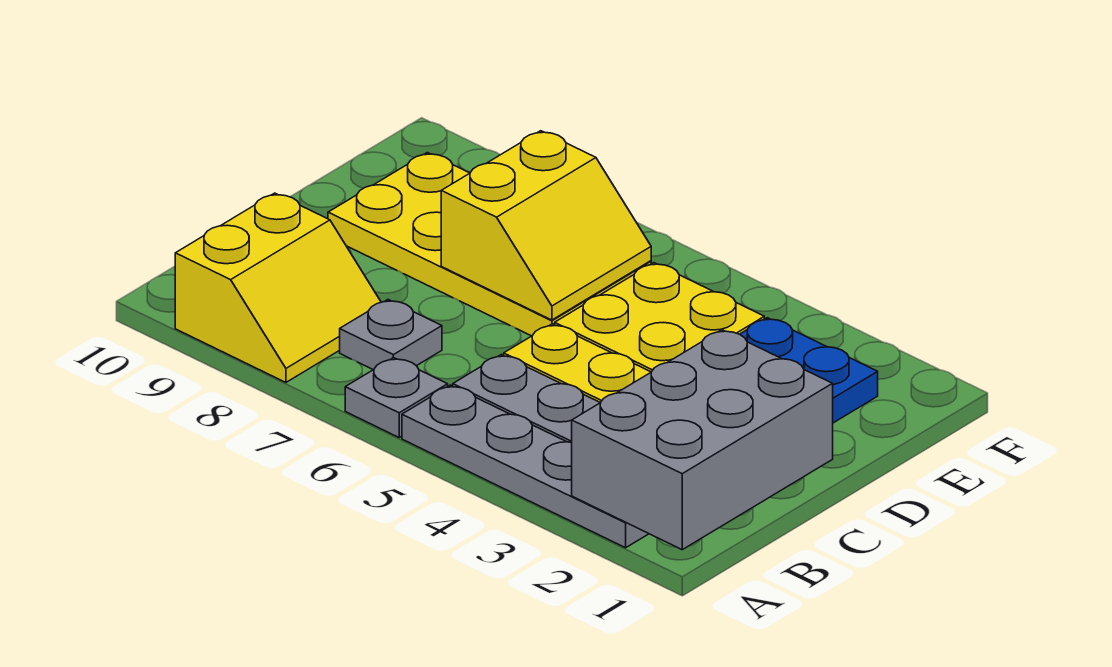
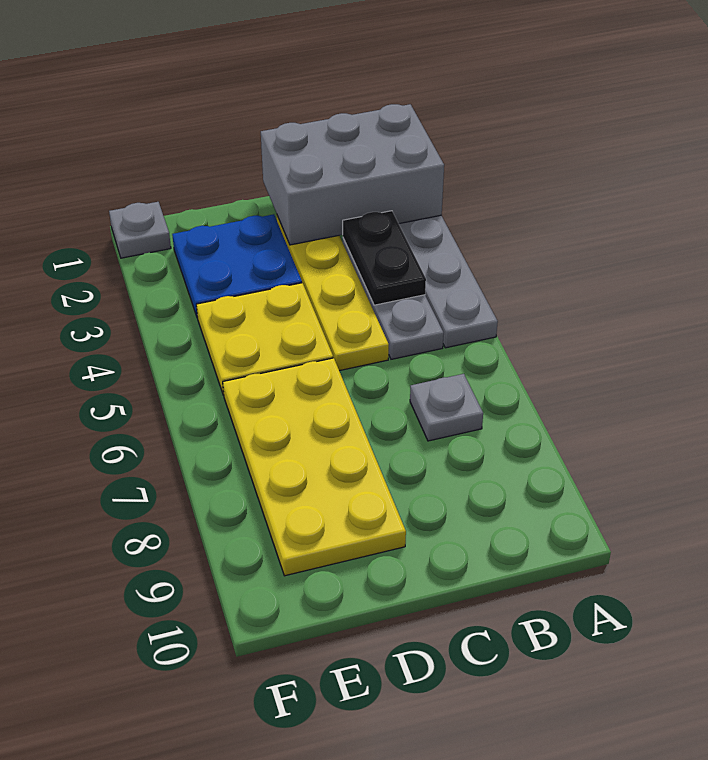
grey plate A6 level 1 -> grey plate F1 level 1
yellow slope A8:B9 level 1 top 9 -> none
none -> black plate B3:B4 level 2
yellow slope D6:E7 level 2 top 7 -> none

